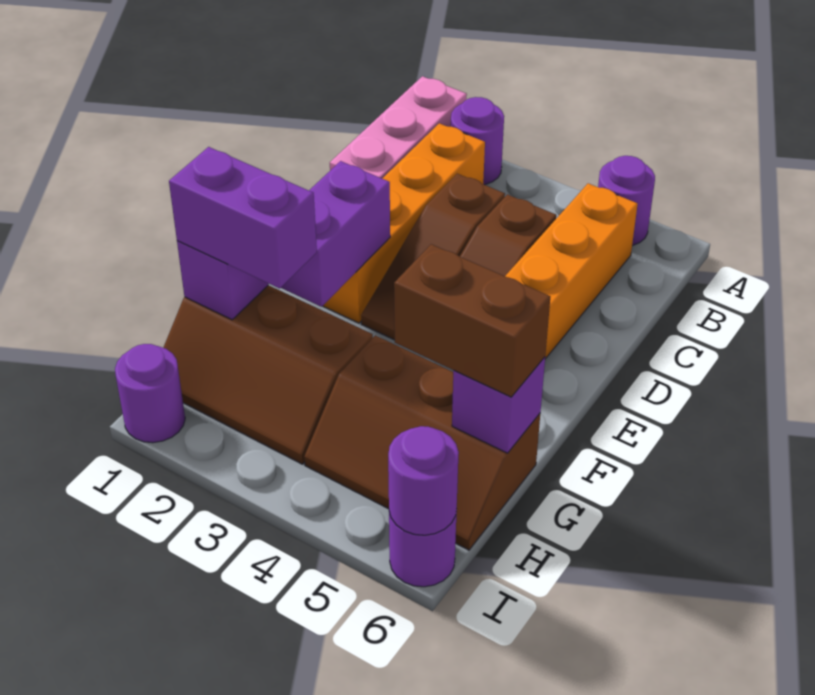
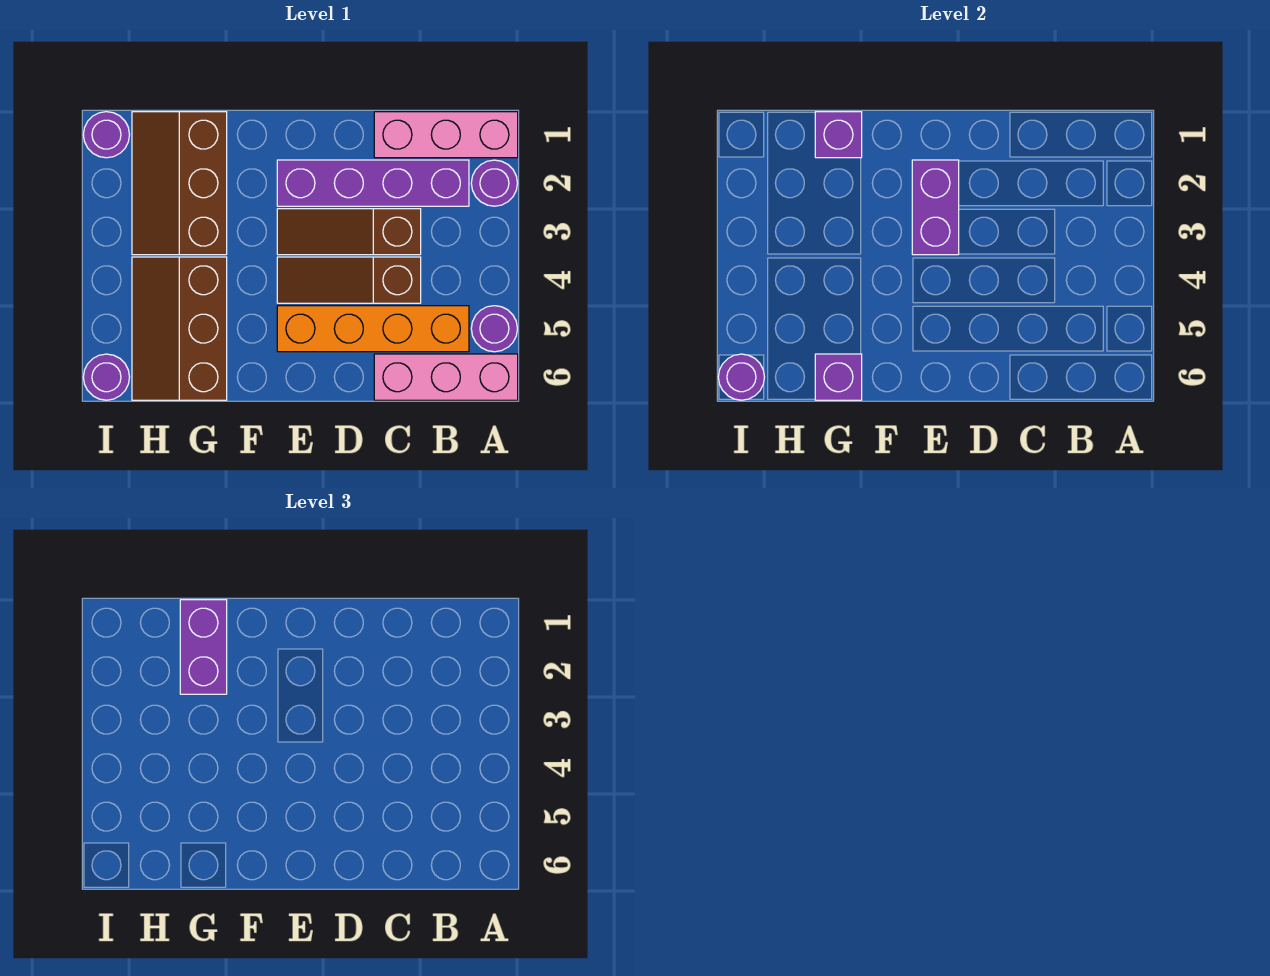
none -> pink brick A6:C6 level 1
orange brick B2:E2 level 1 -> purple brick B2:E2 level 1
purple brick E2:F2 level 2 -> purple brick E2:E3 level 2
brown brick G5:G6 level 3 -> none

